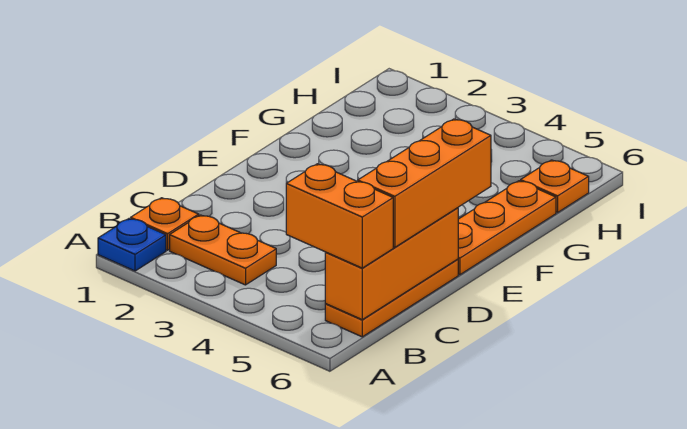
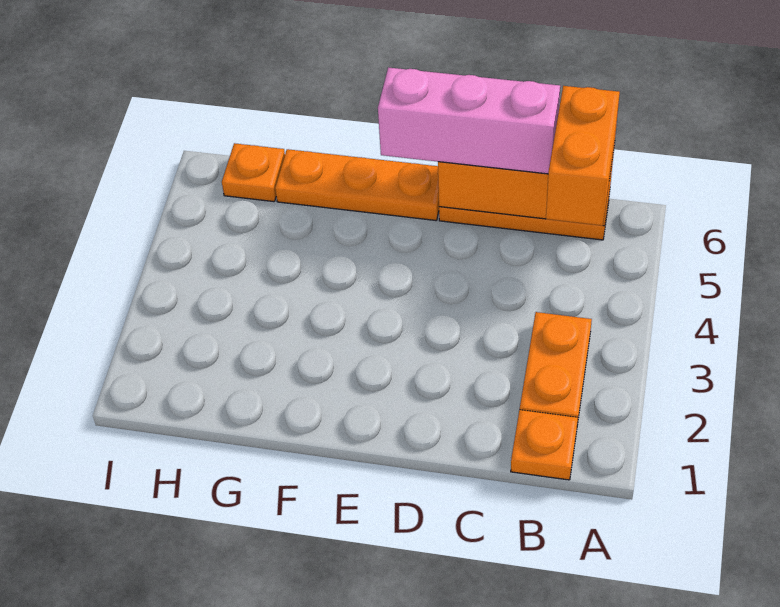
blue plate A1 level 1 -> none
orange brick C6:E6 level 3 -> pink brick C6:E6 level 3

